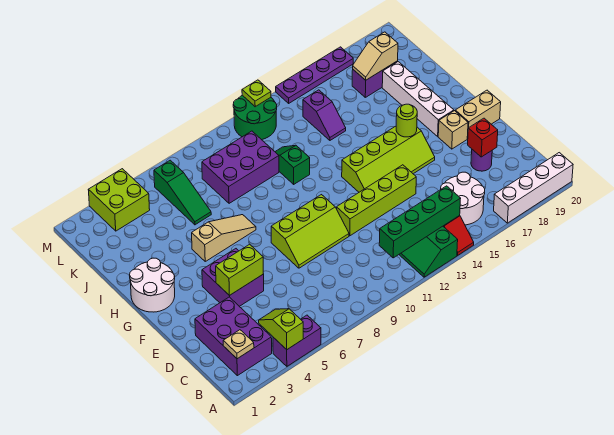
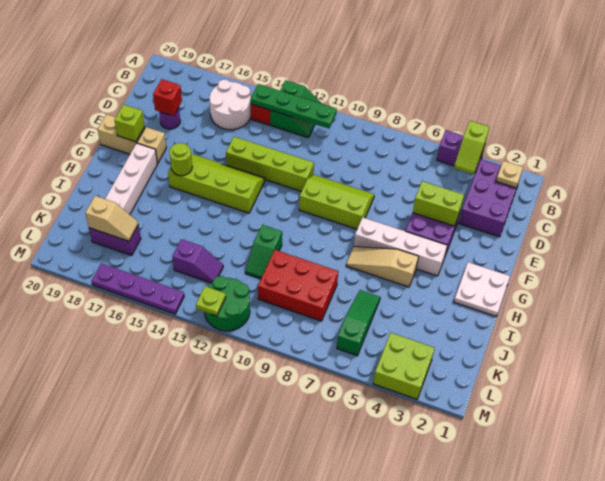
white brick A17:A20 level 1 -> white brick G4:G7 level 1
green brick B11:B14 level 2 -> green plate B11:B14 level 2
none -> lime brick F19 level 2
white round brick G1:H2 level 1 -> white plate G1:H2 level 1
purple brick J8:K10 level 1 -> red brick J8:K10 level 1
purple slope J14:K14 level 1 top K -> purple slope K13:K14 level 1 top 14

